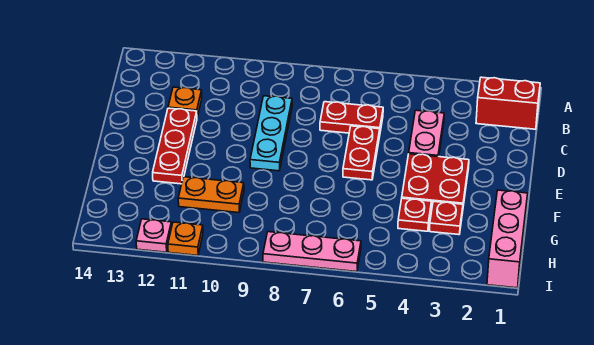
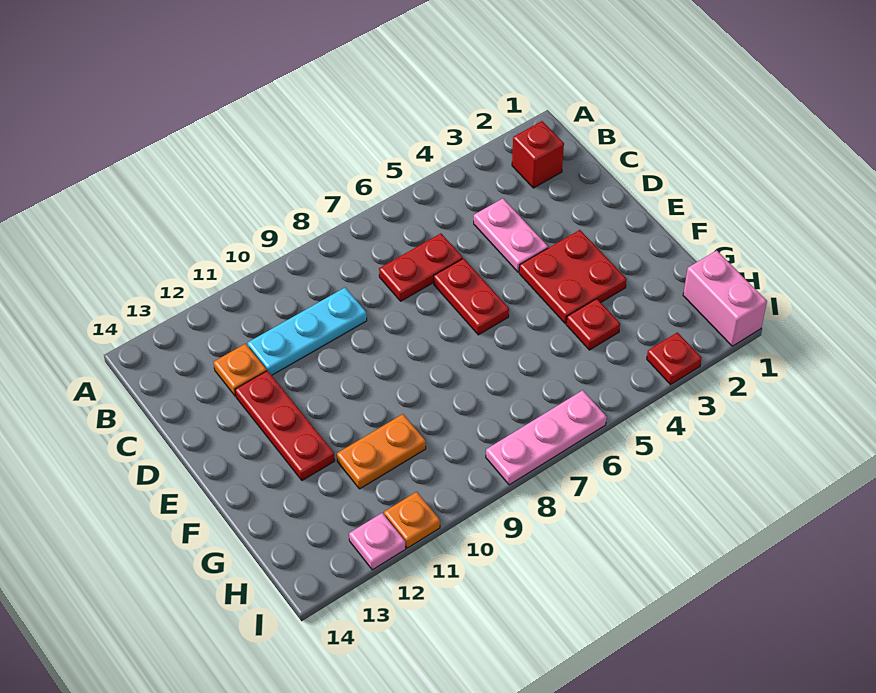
red brick B1:B2 level 1 -> red brick B2 level 1
cyan plate C9:E9 level 1 -> cyan plate C9:C11 level 1
pink brick G1:I1 level 1 -> pink brick H1:I1 level 1
red plate G3 level 1 -> red plate I3 level 1

